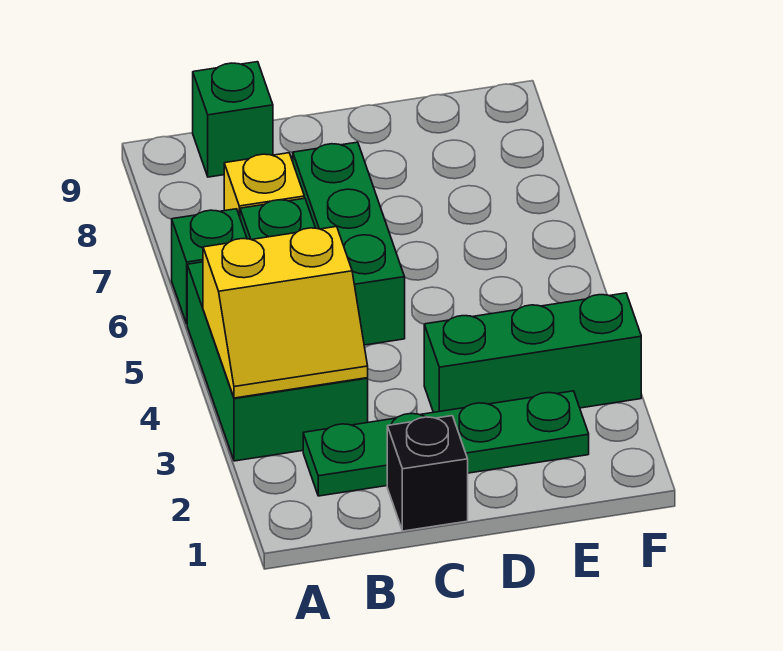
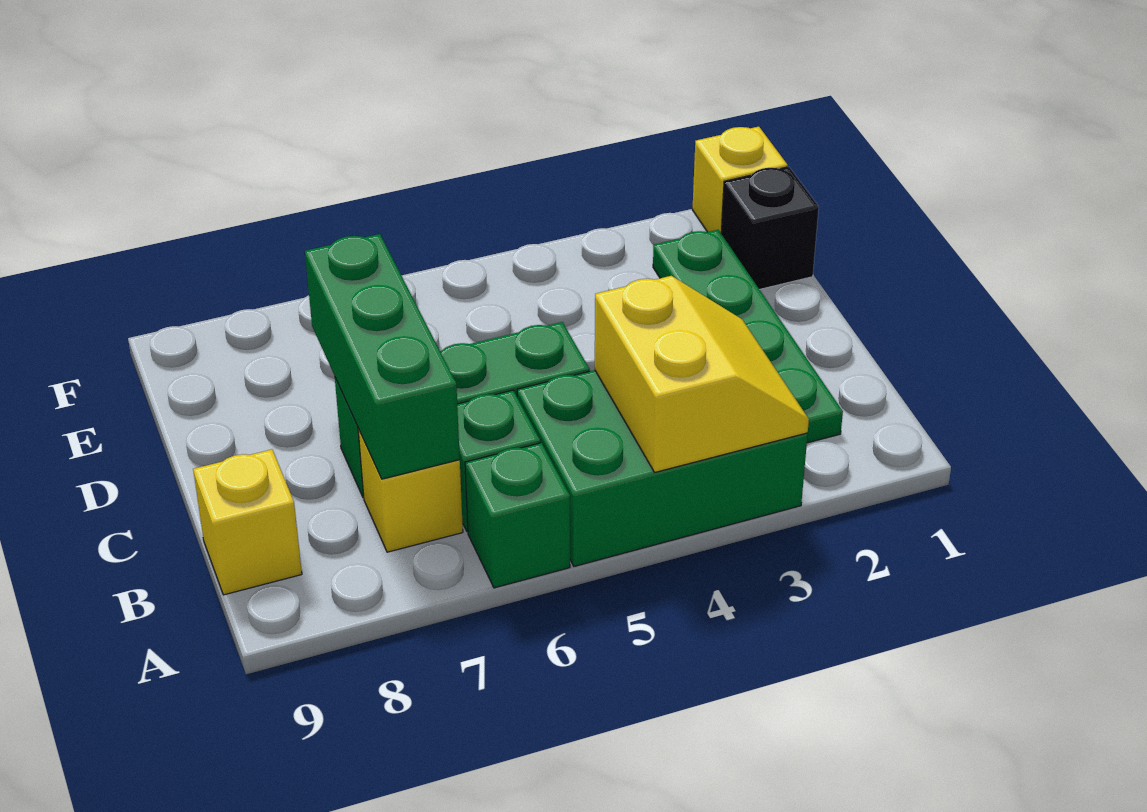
green brick B9 level 1 -> yellow brick B9 level 1
black brick C1 level 1 -> black brick E1 level 1
green brick D3:F3 level 1 -> green brick B7:D7 level 2
none -> yellow brick F1 level 1

